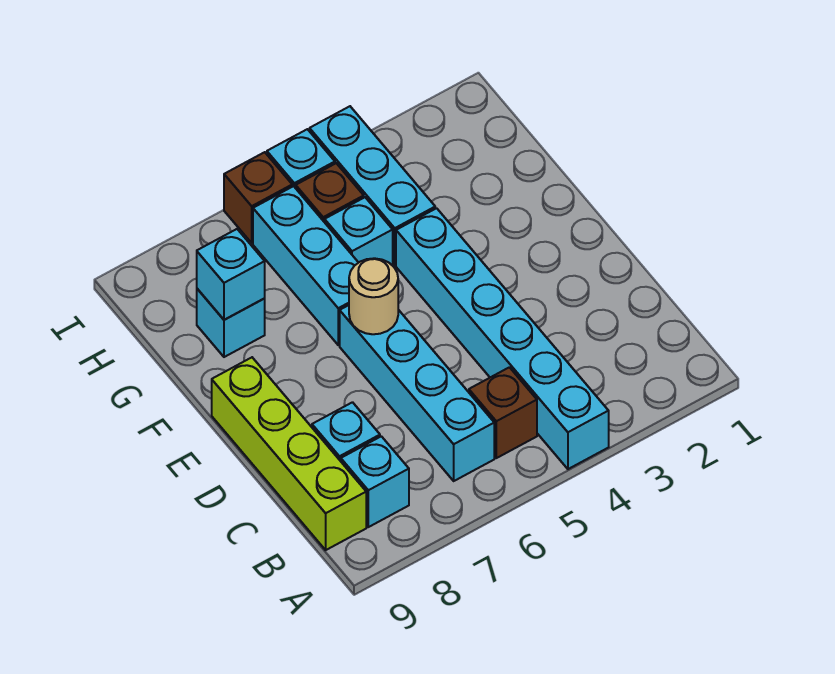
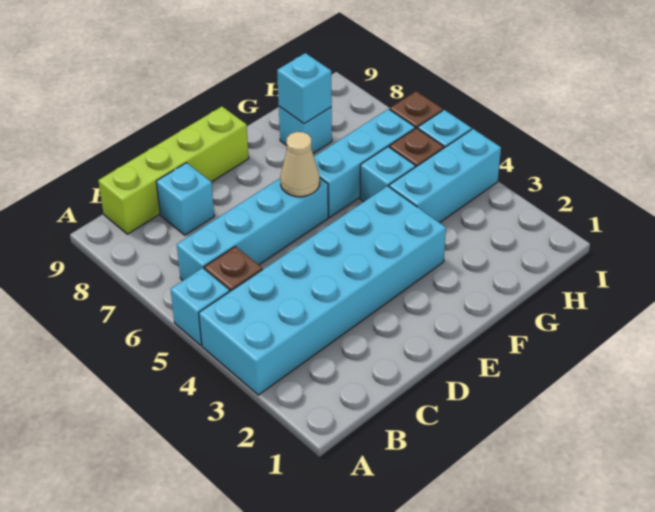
cyan brick A4:F4 level 1 -> cyan brick A3:F4 level 1
cyan brick B8 level 1 -> cyan brick A5 level 1
tan round brick E6 level 2 -> tan cone E6 level 2

